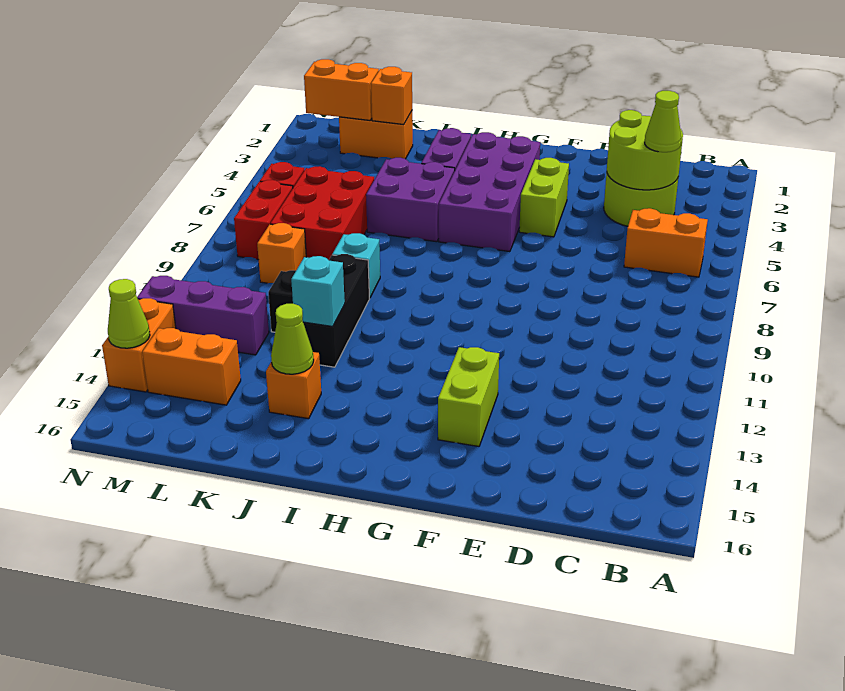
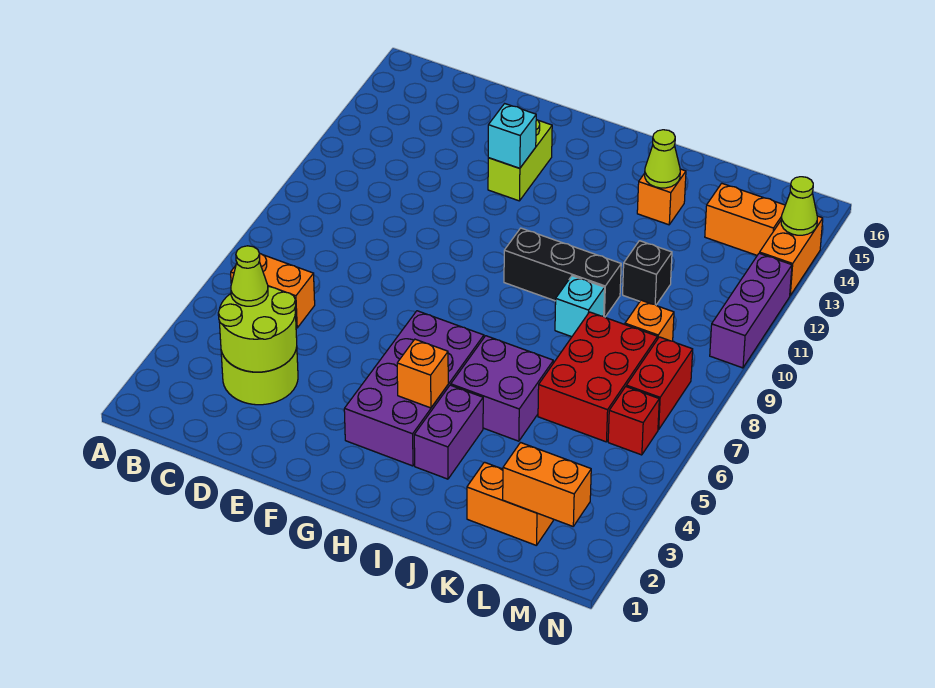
lime brick F4:F5 level 1 -> none
black brick J10:J12 level 1 -> black brick H10:J10 level 1
cyan brick J12 level 2 -> cyan brick F13 level 2
orange brick K2 level 2 -> orange brick H4 level 2
purple brick L12:N12 level 1 -> purple brick N10:N12 level 1

